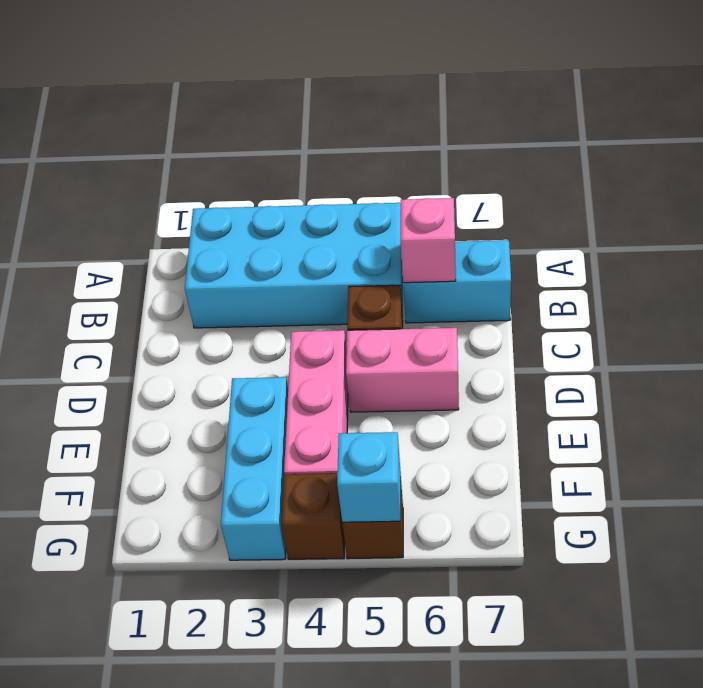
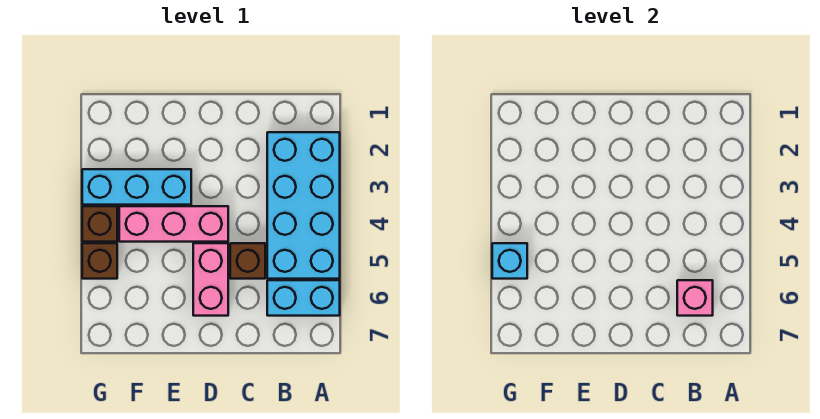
cyan brick B6:B7 level 1 -> cyan brick A6:B6 level 1

